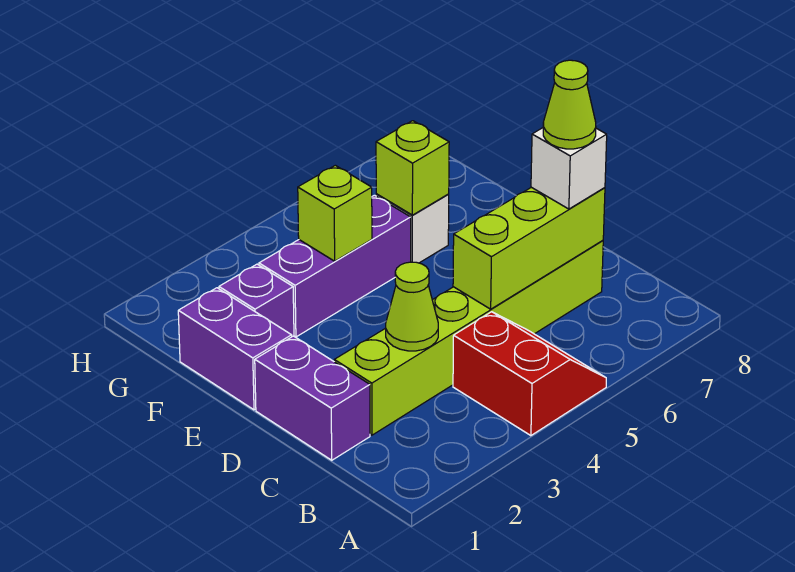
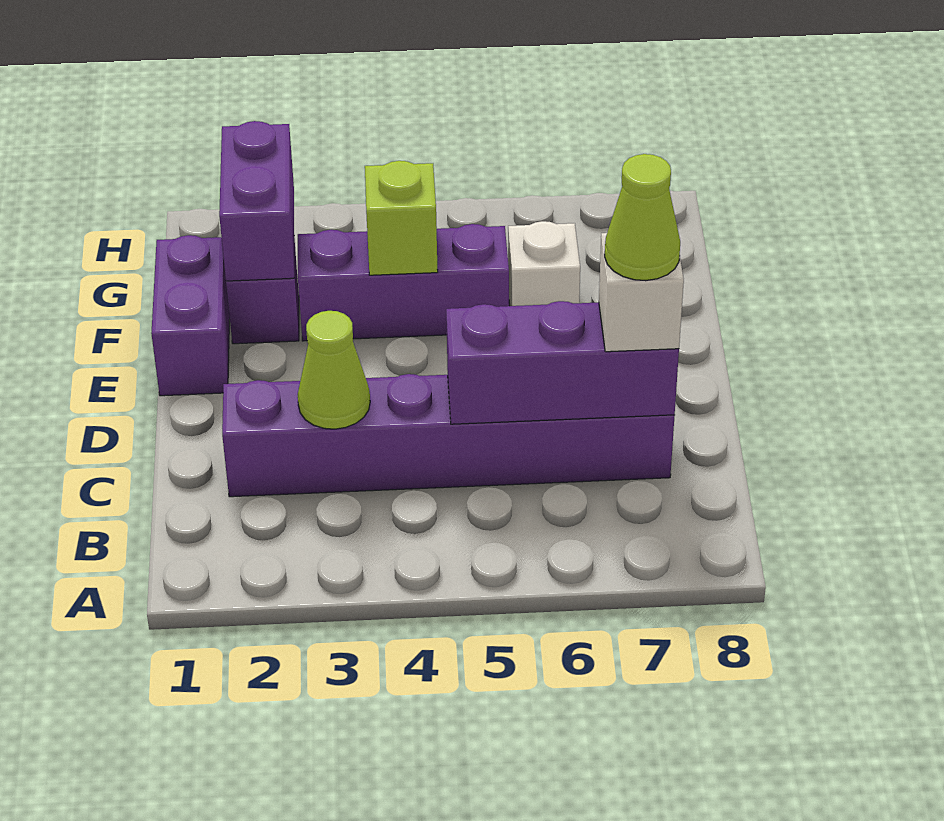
red slope A4:B5 level 1 top 4 -> none
purple brick C1:D1 level 1 -> purple brick F2:G2 level 2
lime brick C2:C7 level 1 -> purple brick C2:C7 level 1
lime brick C5:C7 level 2 -> purple brick C5:C7 level 2
lime brick F6 level 2 -> none

